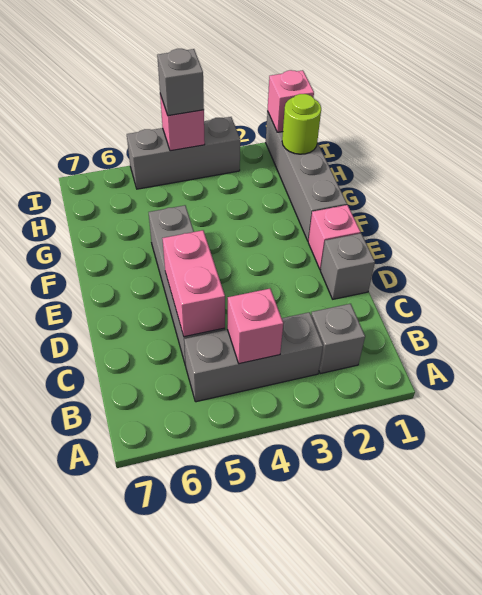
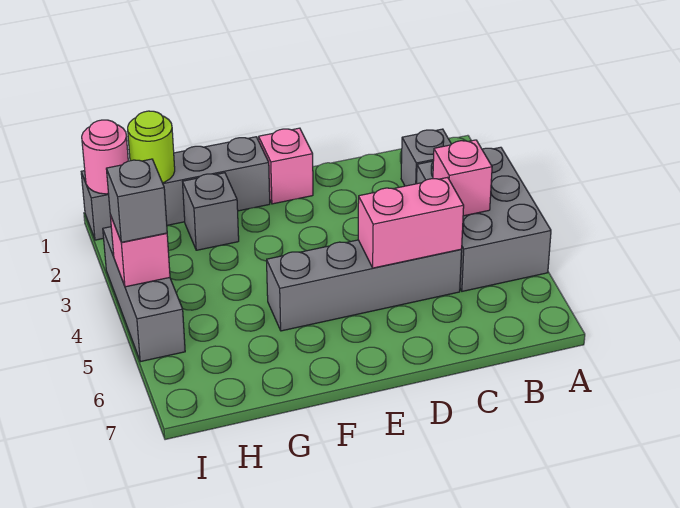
grey brick B3:B5 level 1 -> grey brick A3:B5 level 1
grey brick D1 level 1 -> grey brick G2 level 1
pink brick I1 level 2 -> pink round brick I1 level 2

